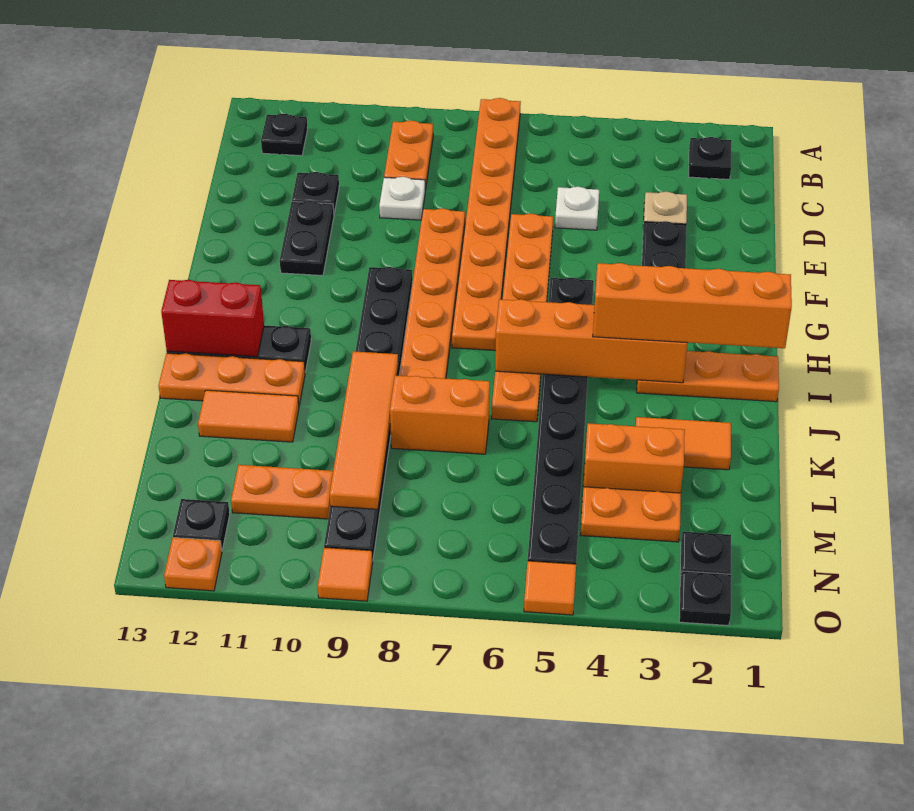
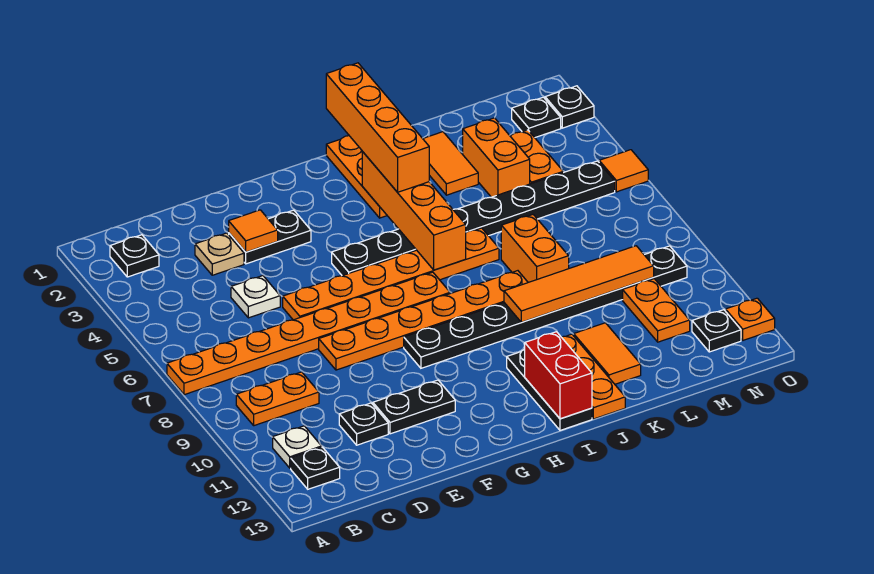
white plate D9 level 1 -> white plate B11 level 1
orange tile O9 level 1 -> orange tile E3 level 2

